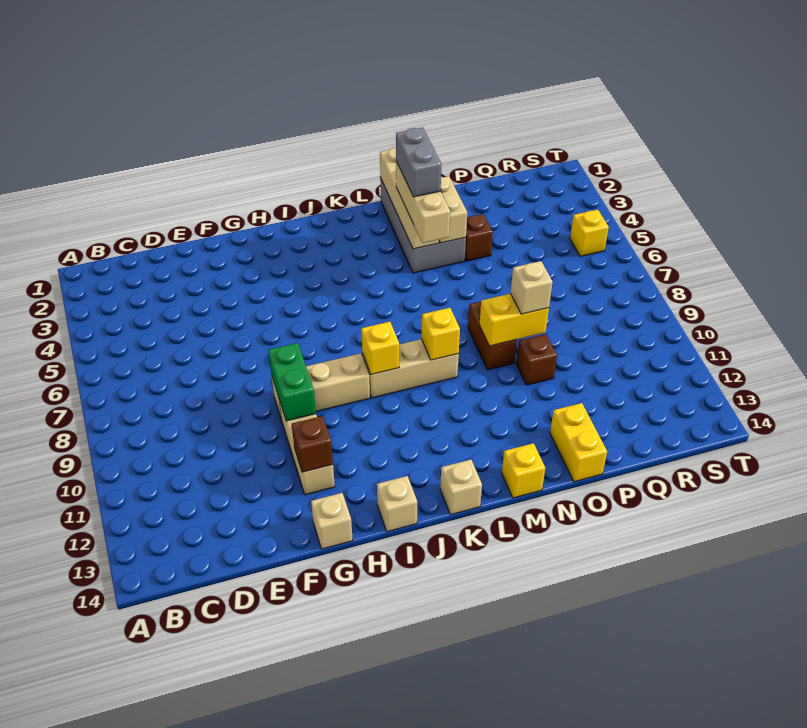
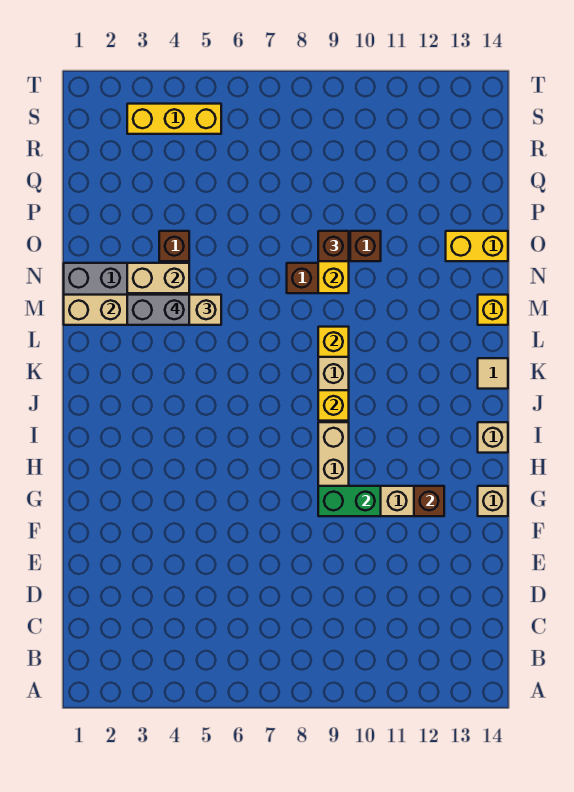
tan brick K14 level 1 -> tan tile K14 level 1
tan brick O9 level 3 -> brown brick O9 level 3
yellow brick S5 level 1 -> yellow brick S3:S5 level 1

